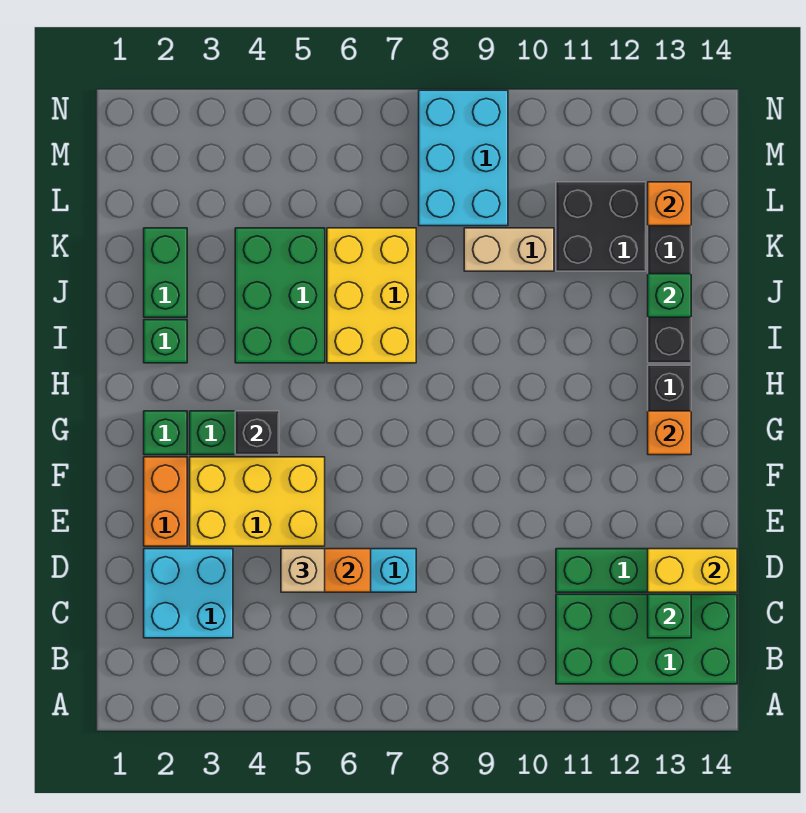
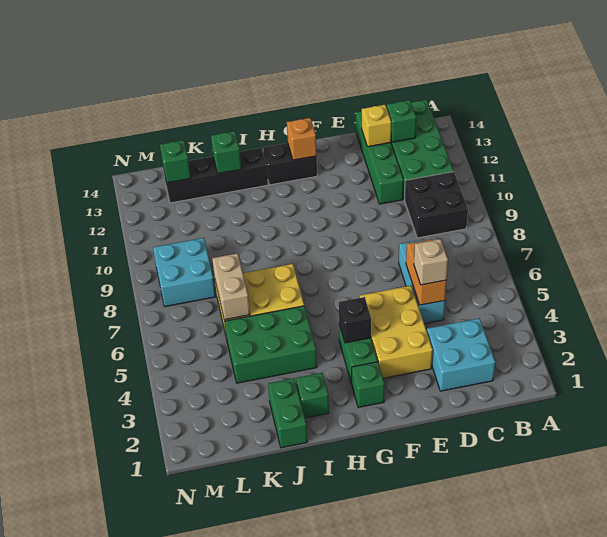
yellow brick D13:D14 level 2 -> yellow brick D13 level 2
orange brick E2:F2 level 1 -> none
green brick J2:K2 level 1 -> green brick J1:J2 level 1
tan brick K9:K10 level 1 -> tan brick K6:K7 level 2
black brick K11:L12 level 1 -> black brick B9:C10 level 1
cyan brick L8:N9 level 1 -> cyan brick L8:M9 level 1
orange brick L13 level 2 -> green brick L13 level 2

